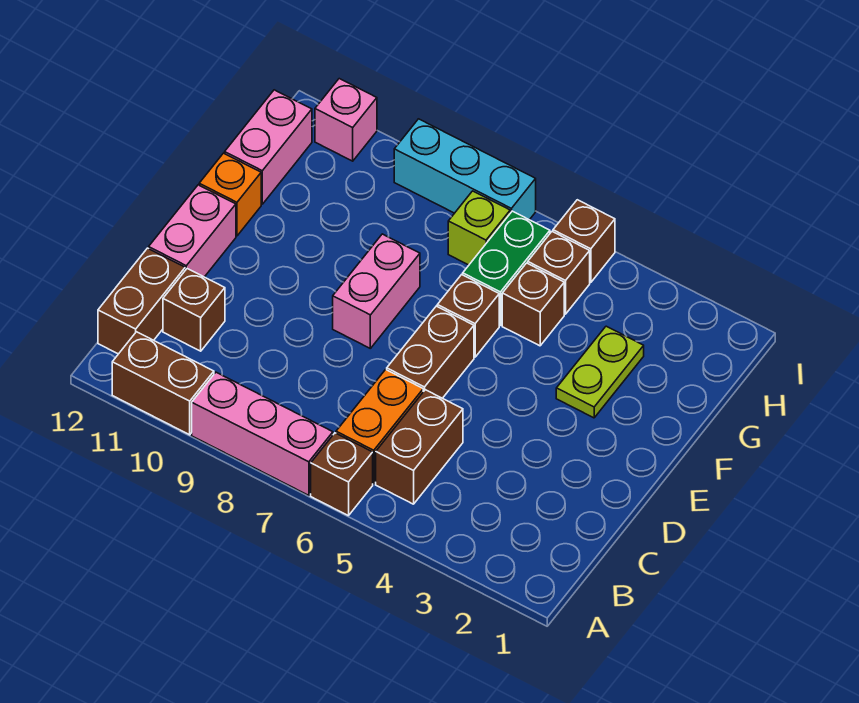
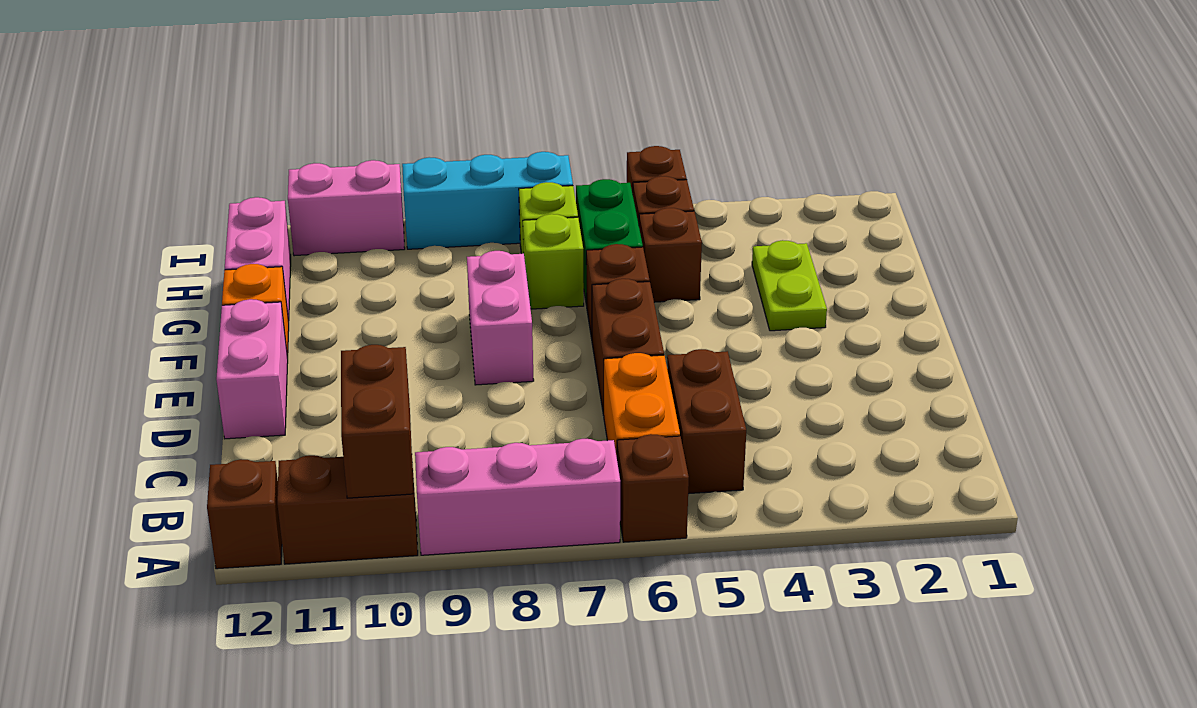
brown brick B12:C12 level 1 -> brown brick A10:B10 level 2
brown brick C11 level 1 -> brown brick A12 level 1
none -> lime brick G7 level 1
pink brick I11 level 1 -> pink brick I10:I11 level 1

